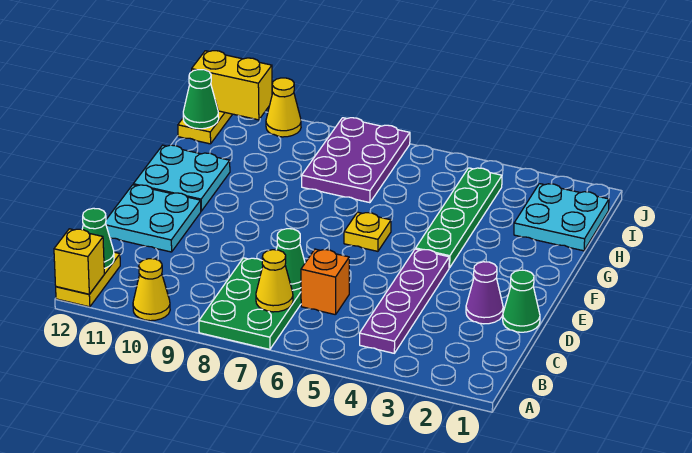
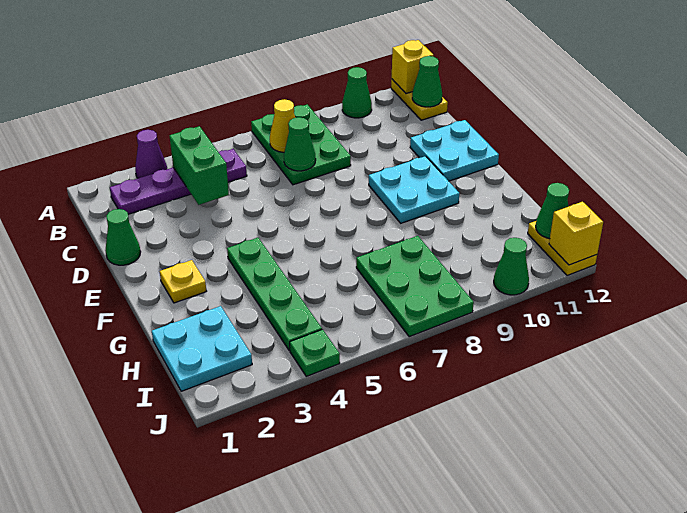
yellow cone A10 level 1 -> green cone A10 level 1
purple plate B4:E4 level 1 -> purple plate B2:B5 level 1
none -> green brick B4:C4 level 2
orange brick C6 level 1 -> none
purple cone D2 level 1 -> purple cone A3 level 1
yellow plate F6 level 1 -> yellow plate F2 level 1
cyan plate F11:G12 level 1 -> cyan plate E9:F10 level 1
purple plate H7:J8 level 1 -> green plate H7:J8 level 1
none -> green plate J4 level 1
yellow cone J10 level 1 -> green cone J10 level 1
yellow brick J11:J12 level 2 -> yellow brick J12 level 2

